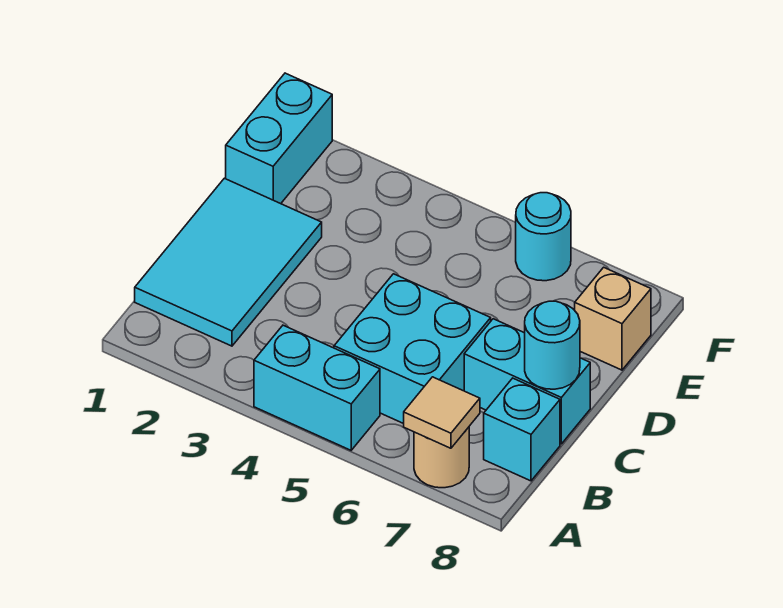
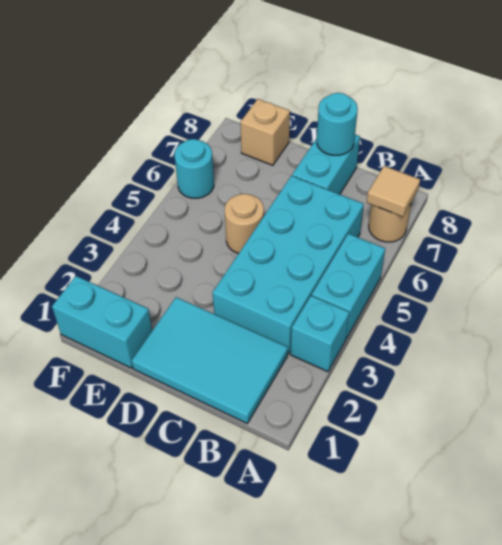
cyan brick B5:C6 level 1 -> cyan brick B3:C6 level 1
cyan brick B8 level 1 -> cyan brick A3 level 1
none -> tan round brick D5 level 1

